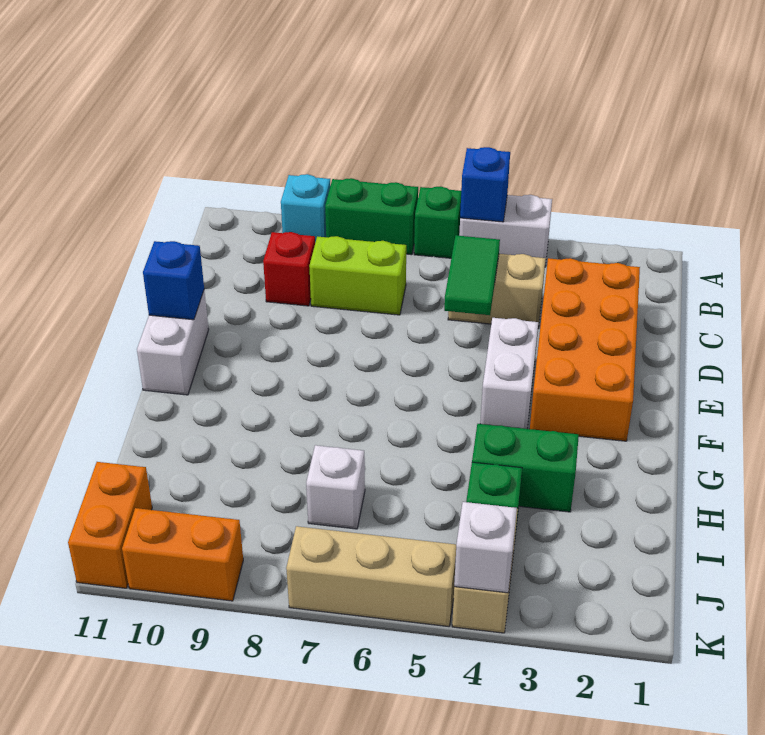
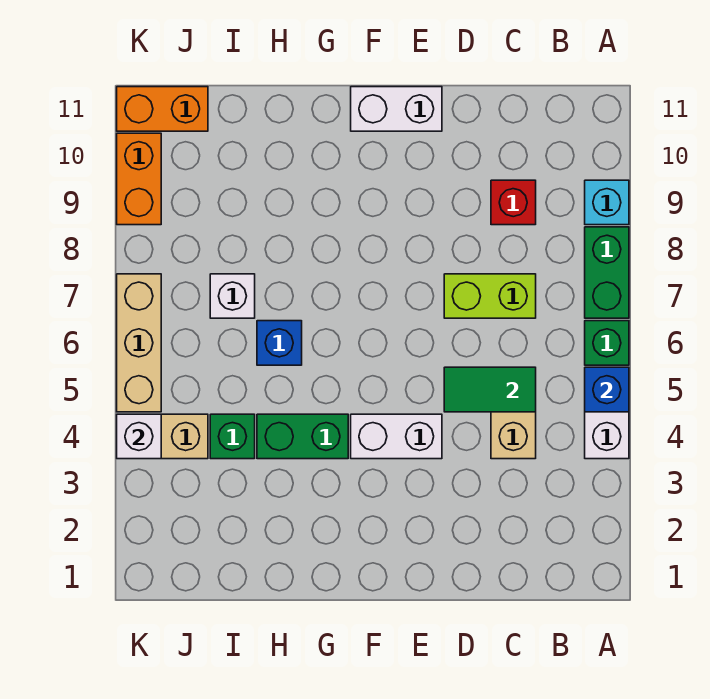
orange brick C2:F3 level 1 -> none
lime brick C7:C8 level 1 -> lime brick C7:D7 level 1
blue brick E11 level 2 -> blue brick H6 level 1
green brick H3:H4 level 1 -> green brick G4:H4 level 1

